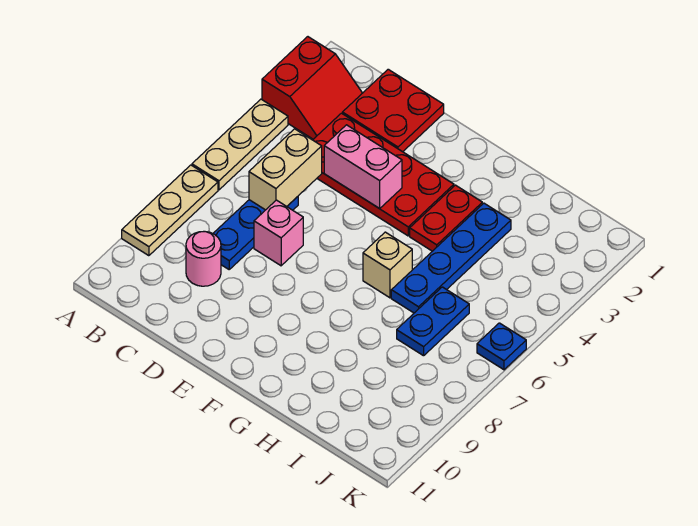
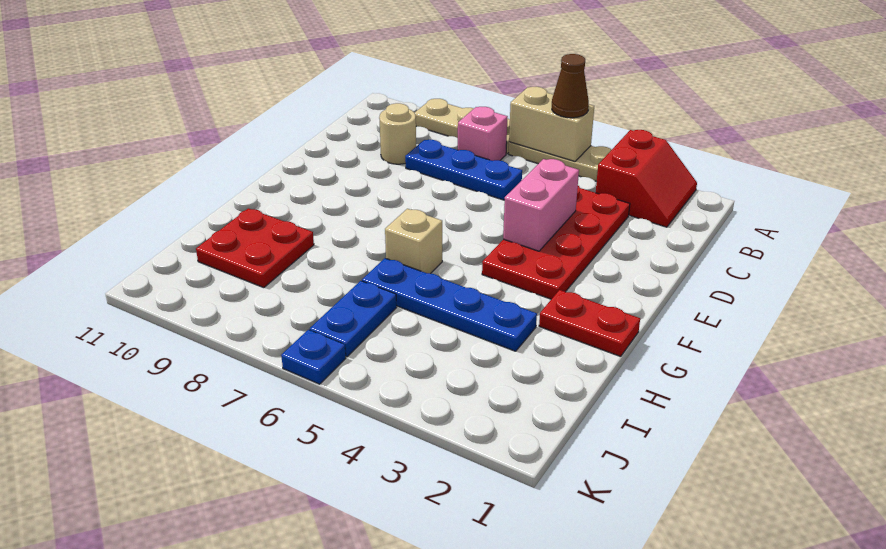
red slope A2:B3 level 1 top A -> red slope A2:B3 level 1 top 3
none -> brown cone A5 level 3
red plate C1:D2 level 1 -> red plate H9:I10 level 1
tan brick C5:C6 level 2 -> tan brick A5:A6 level 2
pink round brick C9 level 1 -> tan round brick C9 level 1
pink brick D7 level 1 -> pink brick B7 level 1
red plate G3:G4 level 1 -> red plate G1:G2 level 1
blue plate I6:I7 level 1 -> blue plate I6:J6 level 1

